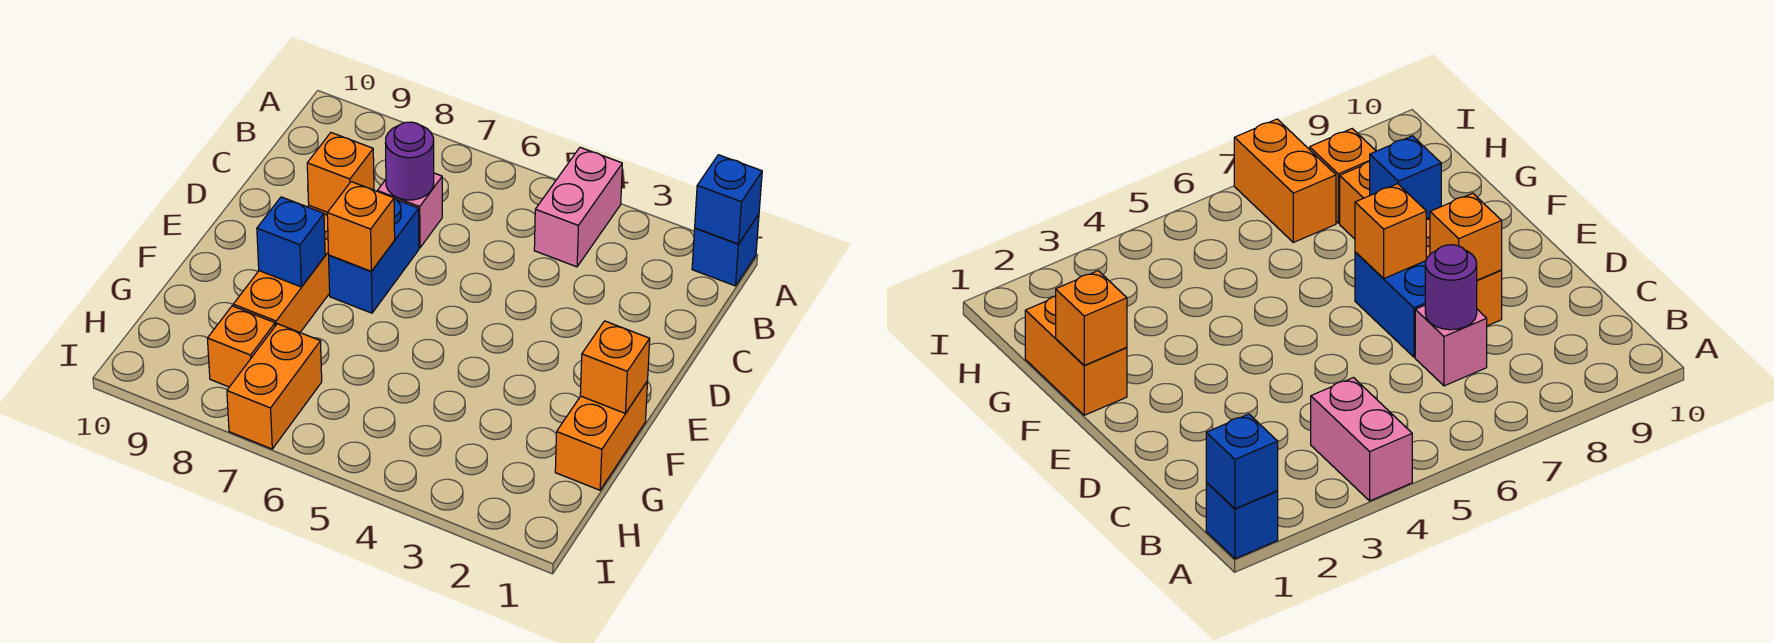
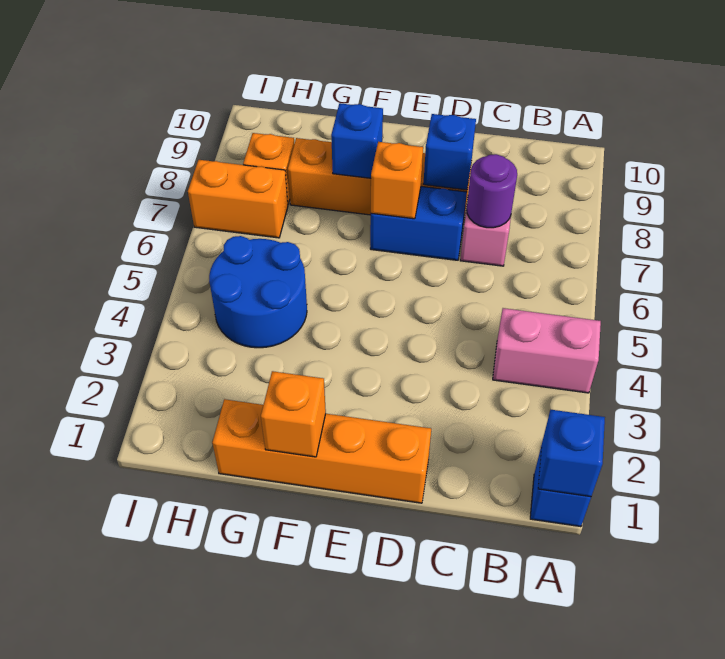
orange brick D8 level 2 -> blue brick D8 level 2
orange brick F1:G1 level 1 -> orange brick D1:G1 level 1
none -> blue round brick G4:H5 level 1

